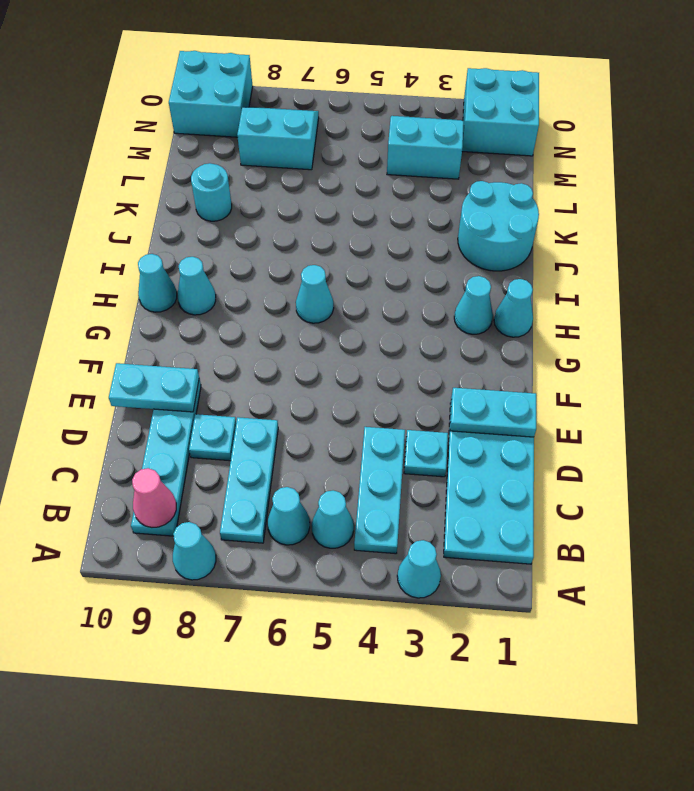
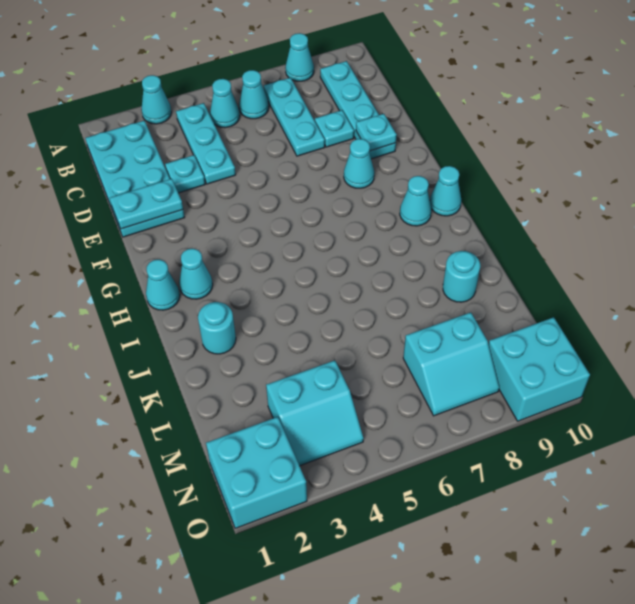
pink cone B9 level 2 -> none
cyan plate E9:E10 level 2 -> cyan plate E9 level 2
cyan cone H6 level 1 -> cyan cone F8 level 1
cyan round brick J1:K2 level 1 -> cyan round brick J2 level 1

